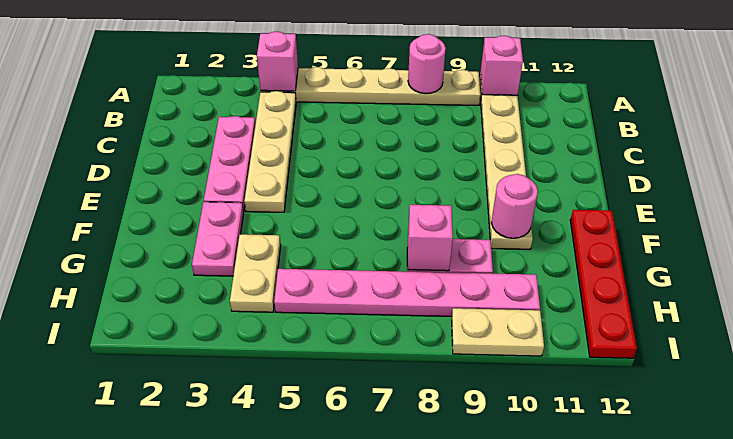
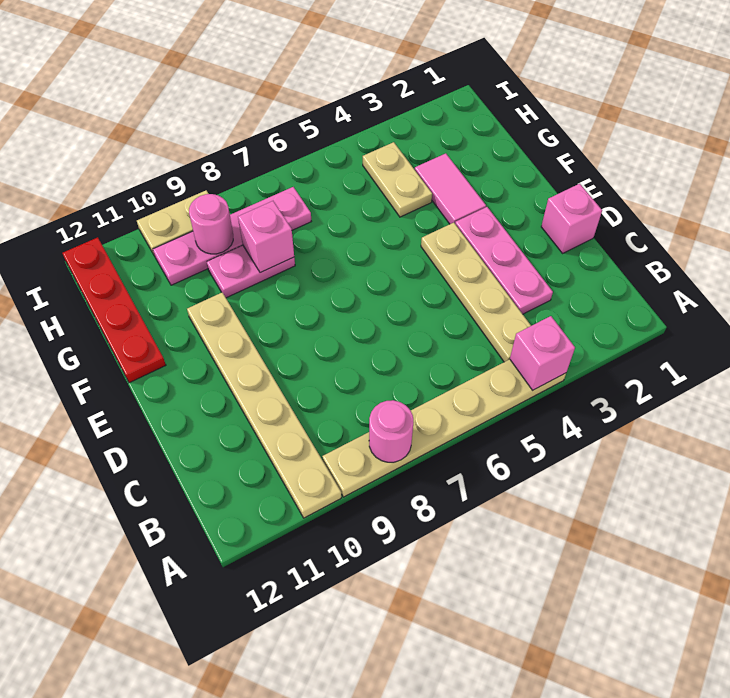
pink brick A10 level 2 -> pink brick D1 level 1
pink plate F3:G3 level 1 -> pink tile F3:G3 level 1
pink round brick F10 level 2 -> pink round brick H9 level 2
pink plate H5:H10 level 1 -> pink plate H7:H10 level 1

